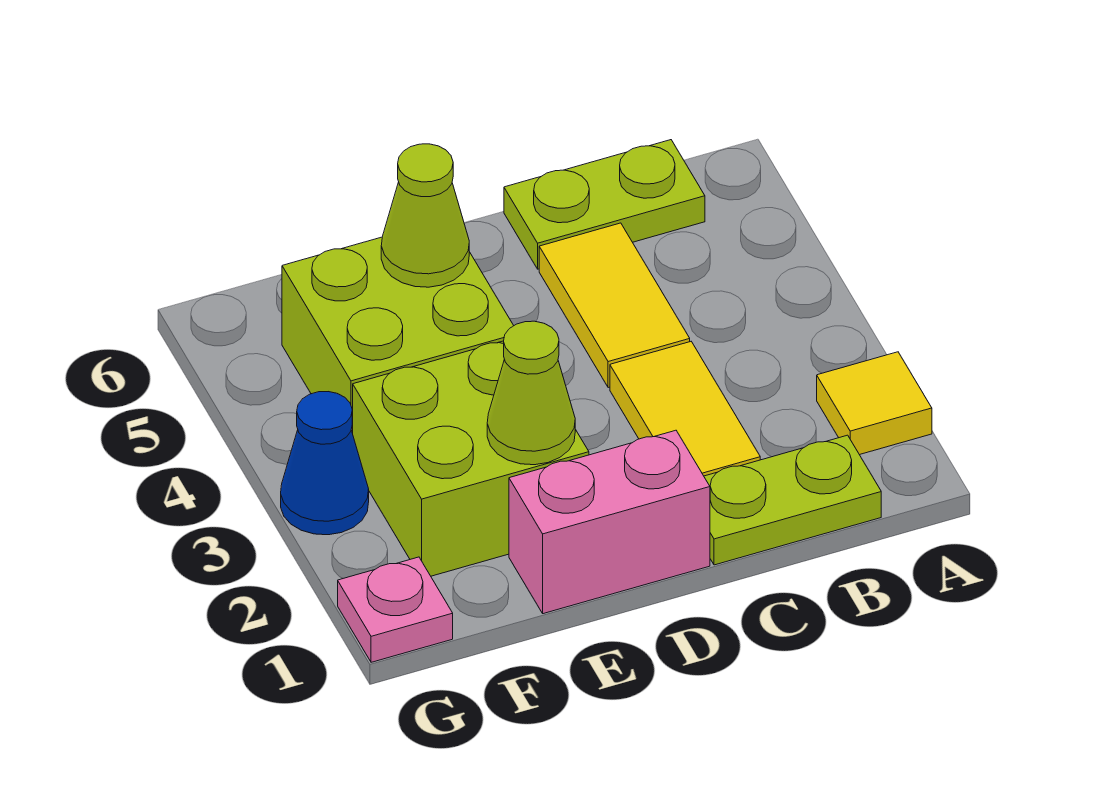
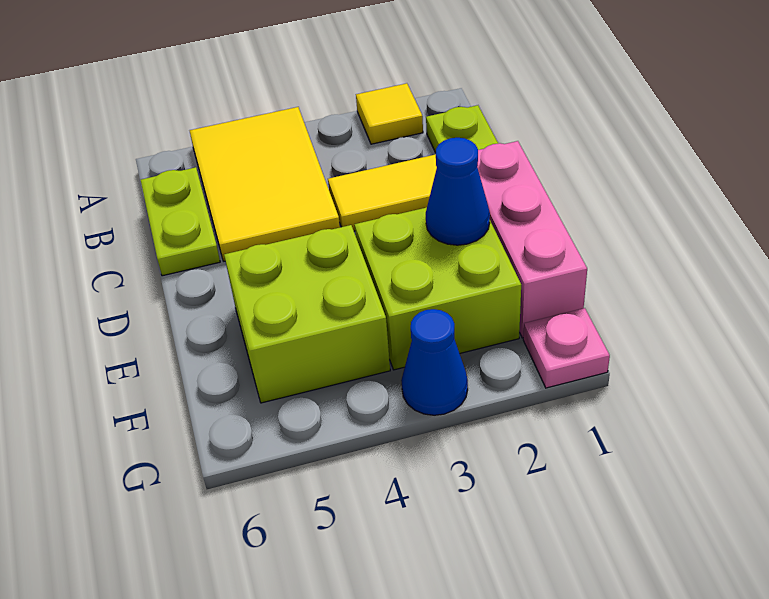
yellow tile C4:C5 level 1 -> yellow tile A4:C5 level 1
pink brick D1:E1 level 1 -> pink brick D1:F1 level 1
lime cone E2 level 2 -> blue cone E2 level 2
lime cone E5 level 2 -> none

